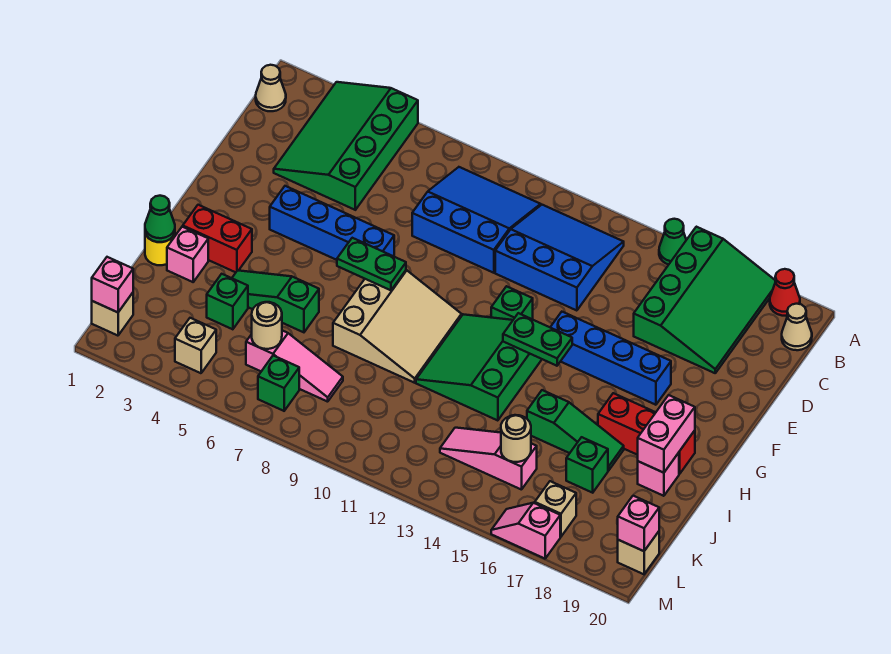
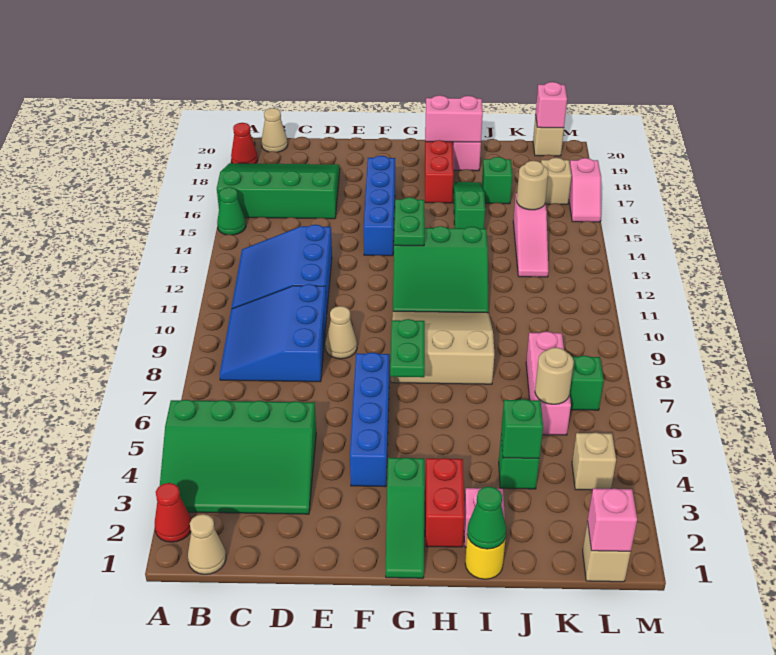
none -> red cone A2 level 1
none -> tan cone E9 level 1
green brick F12 level 1 -> green brick J4 level 2
green slope I4:I6 level 1 top 6 -> green slope G1:G3 level 1 top 3
pink slope K6:K8 level 1 top 6 -> pink brick K6:K8 level 1

